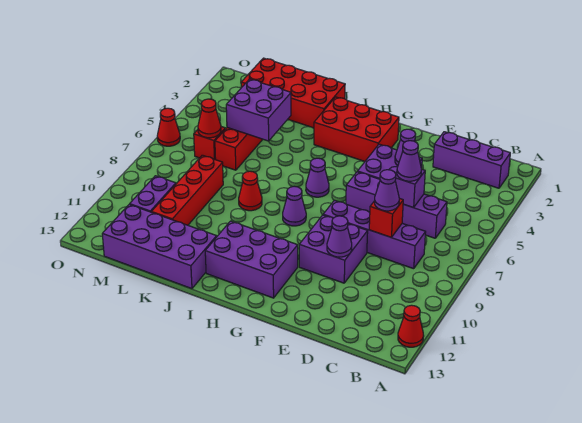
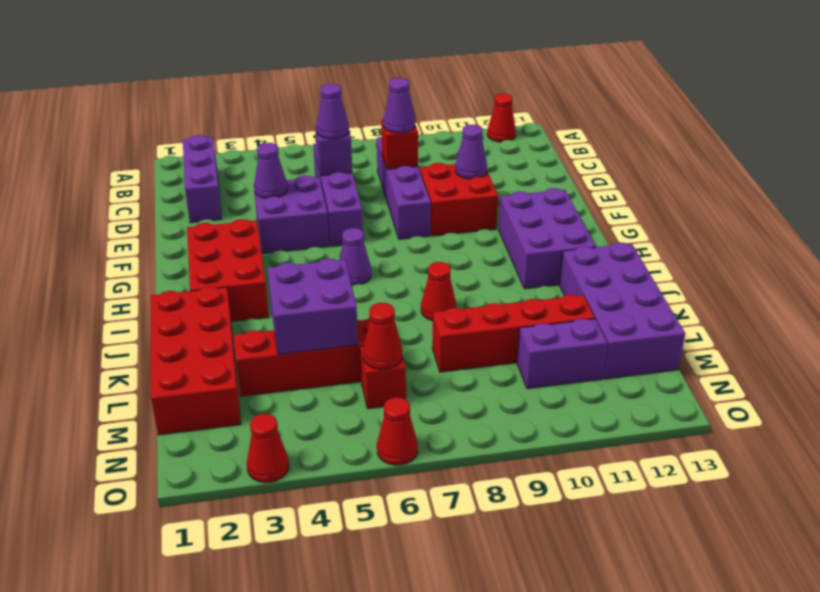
purple brick E9:F10 level 1 -> red brick E9:F10 level 1
purple cone H8 level 1 -> none
none -> red cone O3 level 1

